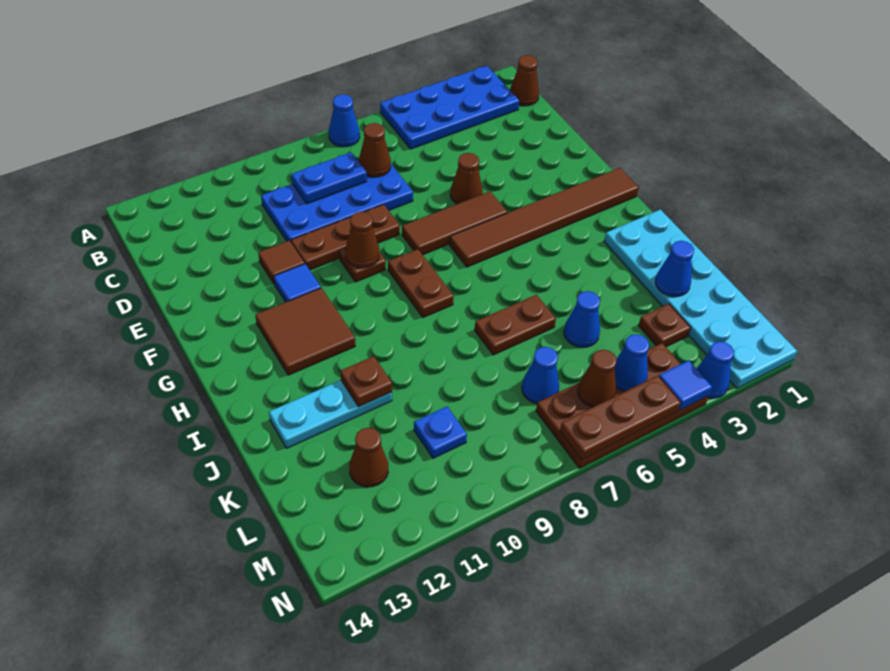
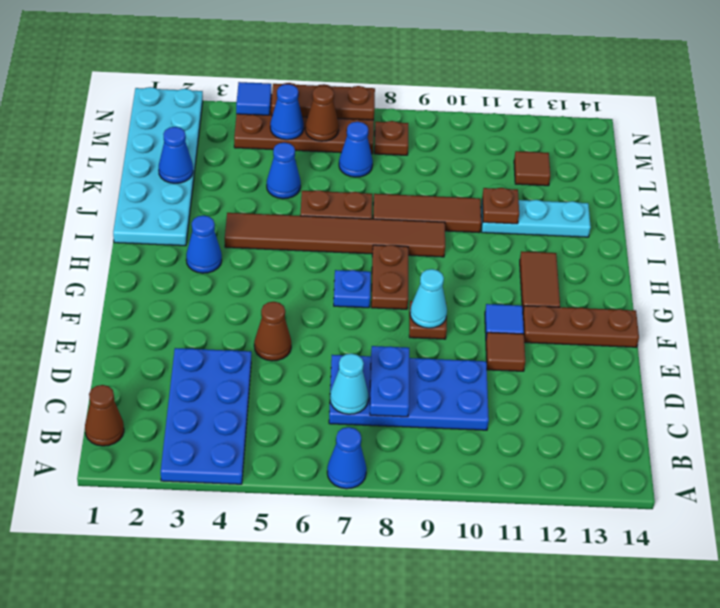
blue plate A2:B5 level 1 -> blue plate A3:D4 level 1
brown cone C7 level 2 -> cyan cone C7 level 2
blue plate C8:C9 level 2 -> blue plate C8:D8 level 2
brown plate E8:E10 level 1 -> brown plate F12:F14 level 1
brown tile F5:F7 level 1 -> brown tile J8:J10 level 1
brown cone F9 level 2 -> cyan cone F9 level 2
brown tile G1:G6 level 1 -> brown tile I4:I9 level 1
brown tile G11:H12 level 1 -> brown tile G12:H12 level 1
brown plate L3 level 1 -> brown plate M8 level 1
blue plate L10 level 1 -> blue plate G7 level 1
brown cone L12 level 1 -> brown tile L12 level 1
blue cone N3 level 1 -> blue cone H3 level 1

